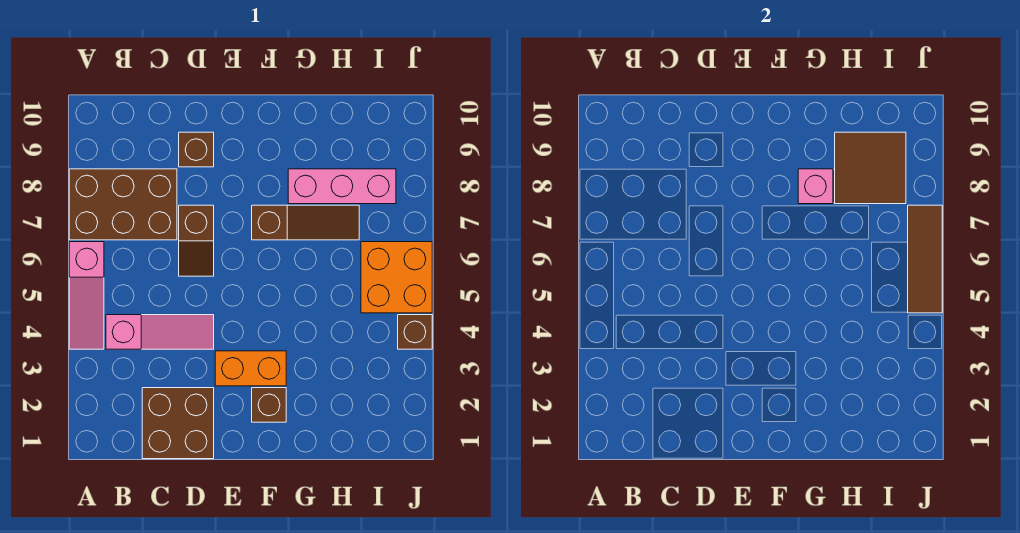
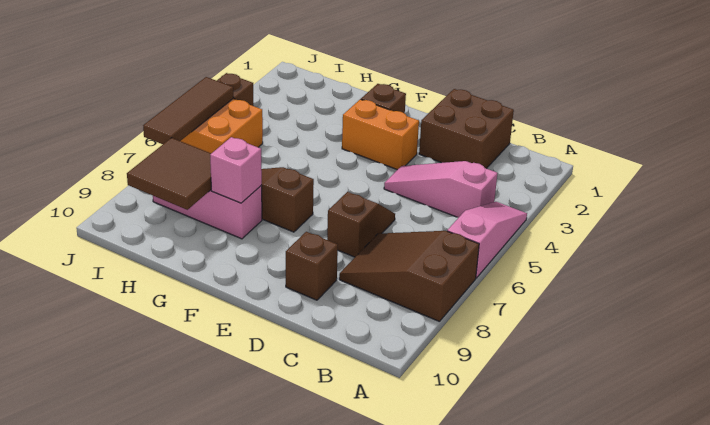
brown brick A7:C8 level 1 -> brown slope A7:C8 level 1 top A

